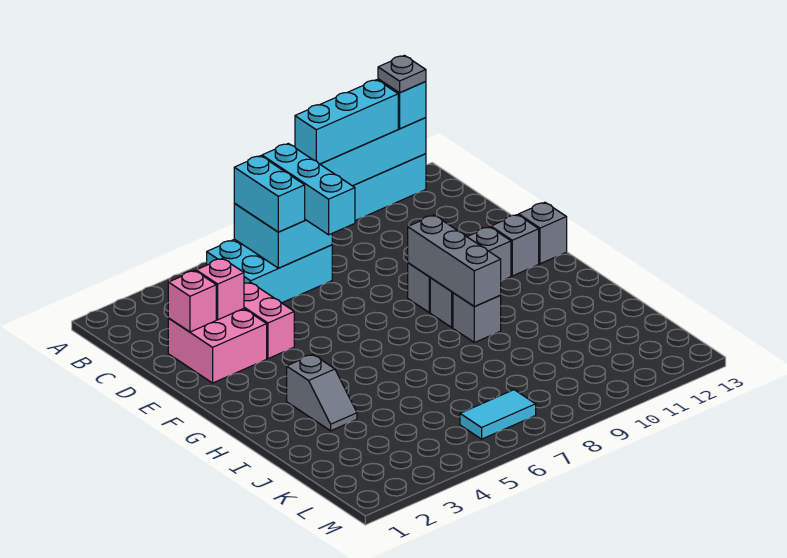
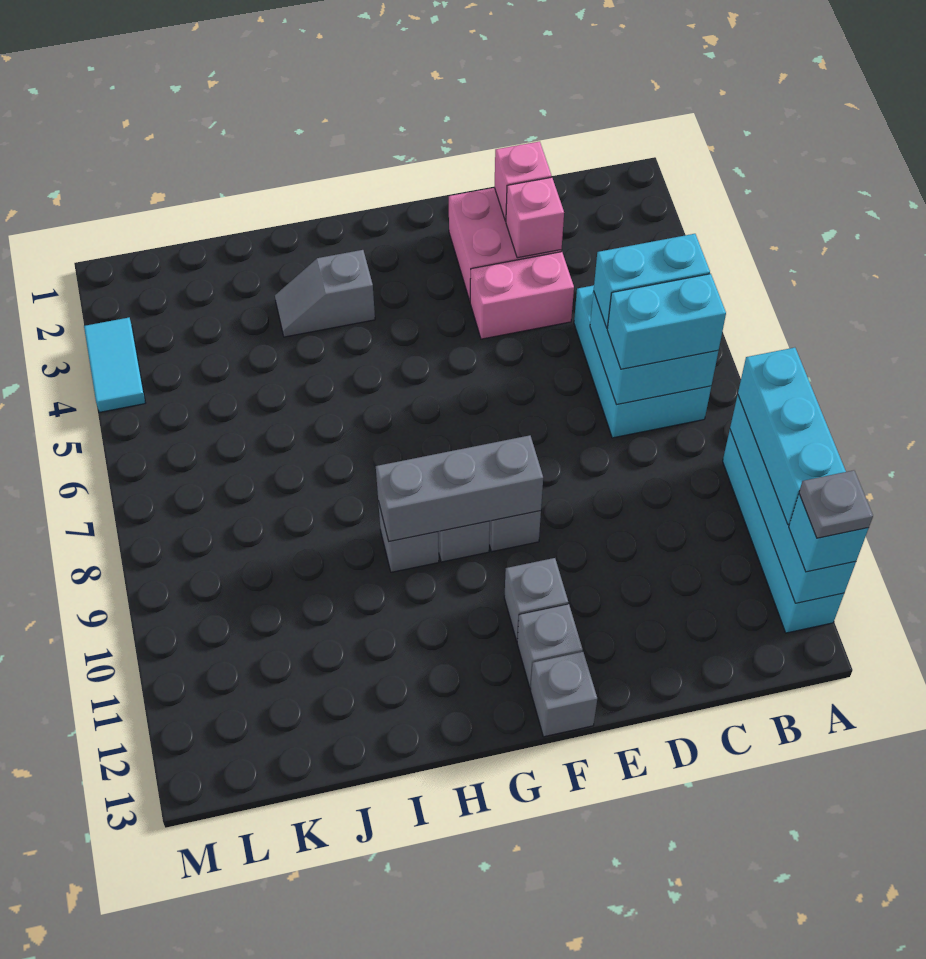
cyan brick B7:D7 level 3 -> cyan brick B7:C7 level 3
cyan tile L6:L7 level 1 -> cyan tile M3:M4 level 1

